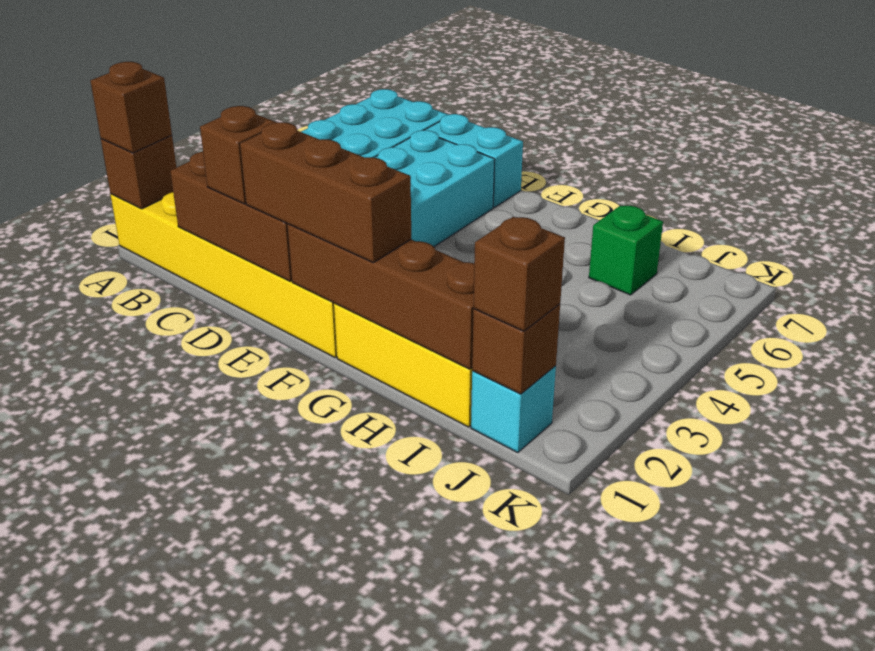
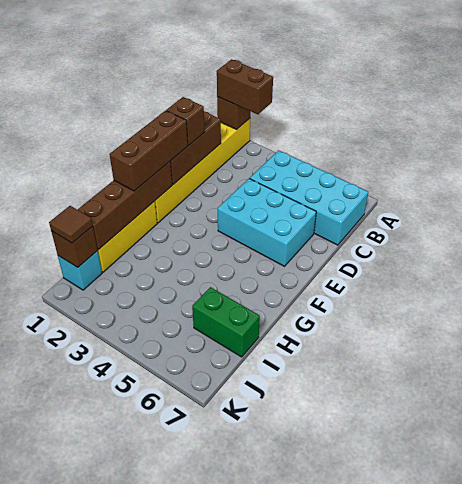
brown brick A1 level 3 -> brown brick A1:A2 level 3
cyan brick D7:E7 level 1 -> none
green brick I6 level 1 -> green brick I6:I7 level 1
brown brick J1 level 3 -> brown tile J1 level 3

